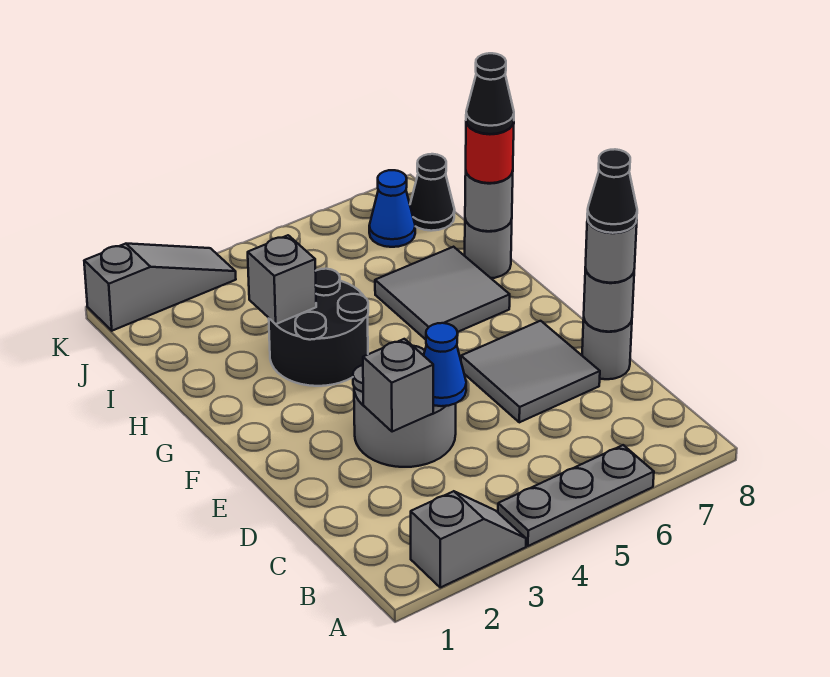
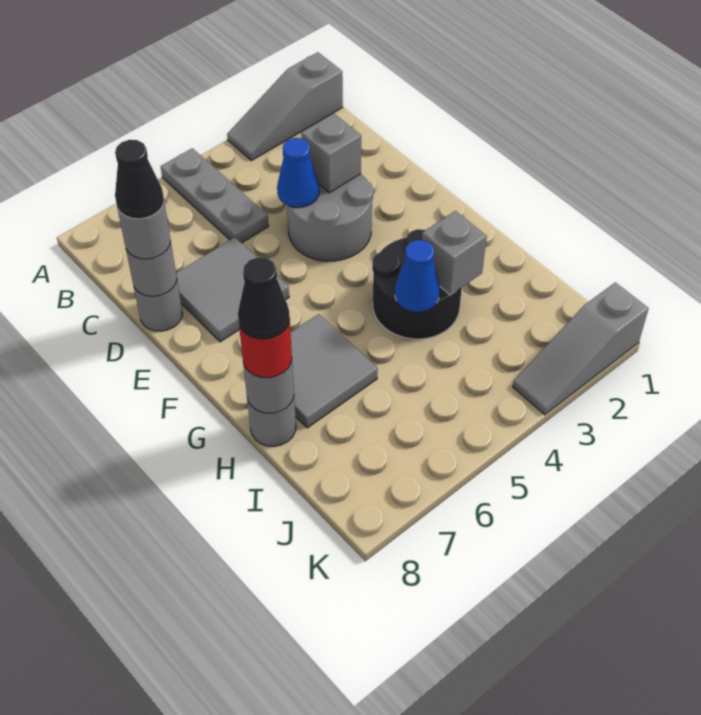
grey slope A2:A3 level 1 top 2 -> grey slope A1:A3 level 1 top 1
grey plate A4:A6 level 1 -> grey plate A5:C5 level 1
blue cone J7 level 1 -> blue cone H4 level 2
black cone J8 level 1 -> none

